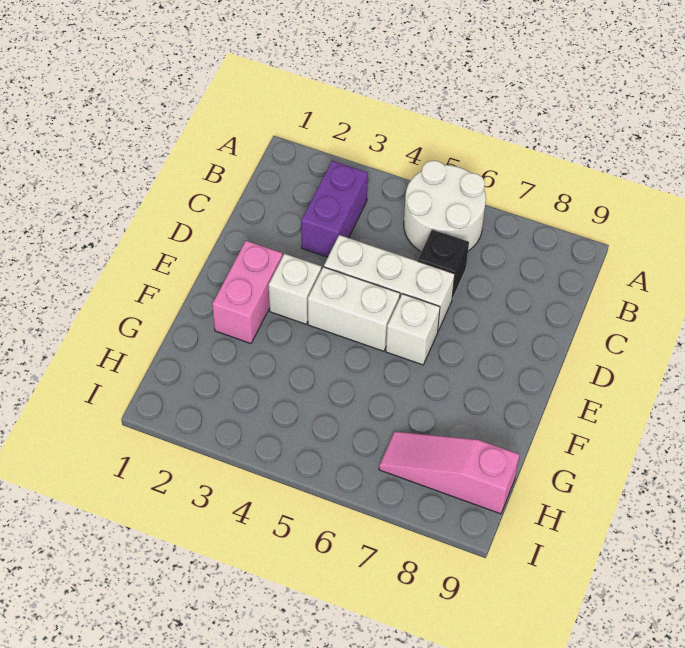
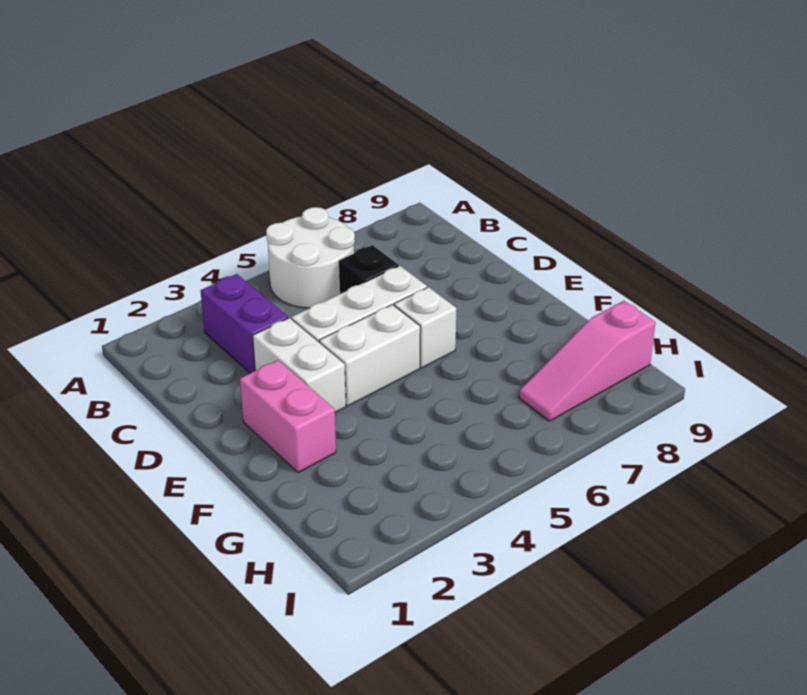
white brick E3 level 1 -> white brick D3:E3 level 1

